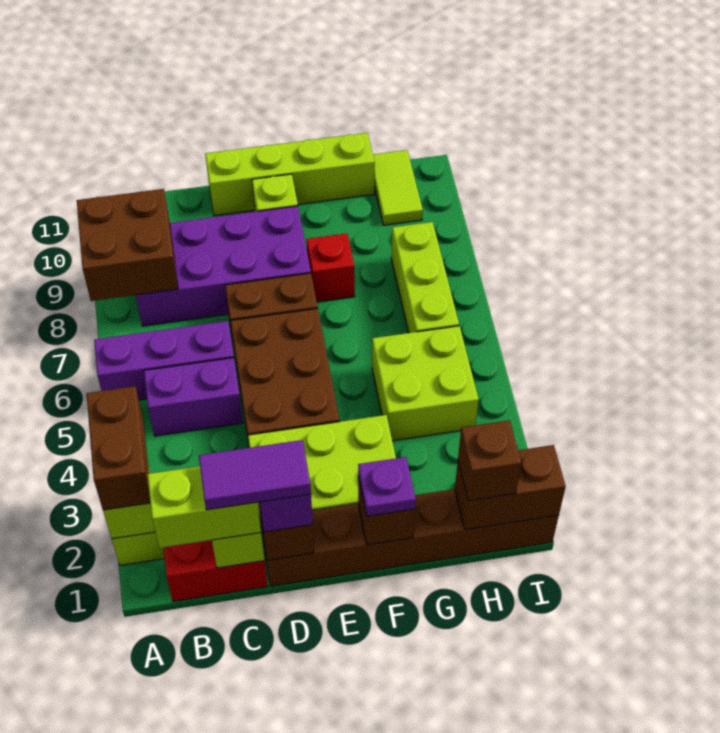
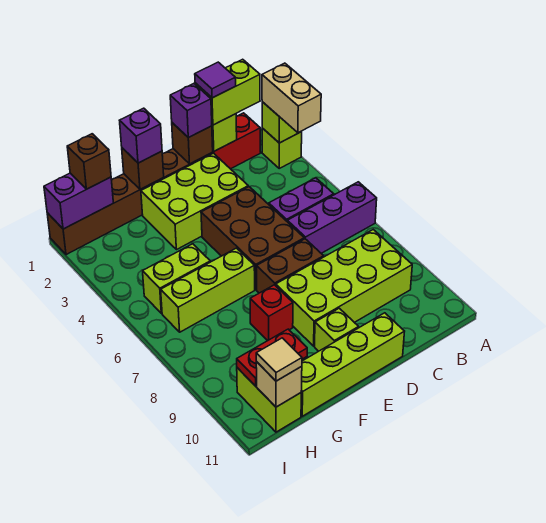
brown brick A2:A3 level 3 -> tan brick A2:A3 level 3
brown brick A8:B9 level 2 -> none
purple brick B8:E9 level 1 -> lime brick B8:E9 level 1
purple tile C1:D1 level 4 -> purple tile C1 level 4
purple plate F1 level 3 -> purple brick F1 level 3
lime brick G4:H5 level 1 -> lime brick G5:H5 level 1
none -> red plate G10:H10 level 2
brown brick H1:I1 level 2 -> purple brick H1:I1 level 2
lime brick H6:H8 level 1 -> lime brick F6:H6 level 1
lime tile H10:H11 level 1 -> lime brick H10:H11 level 1
none -> tan brick H11 level 2
none -> tan tile H11 level 3

